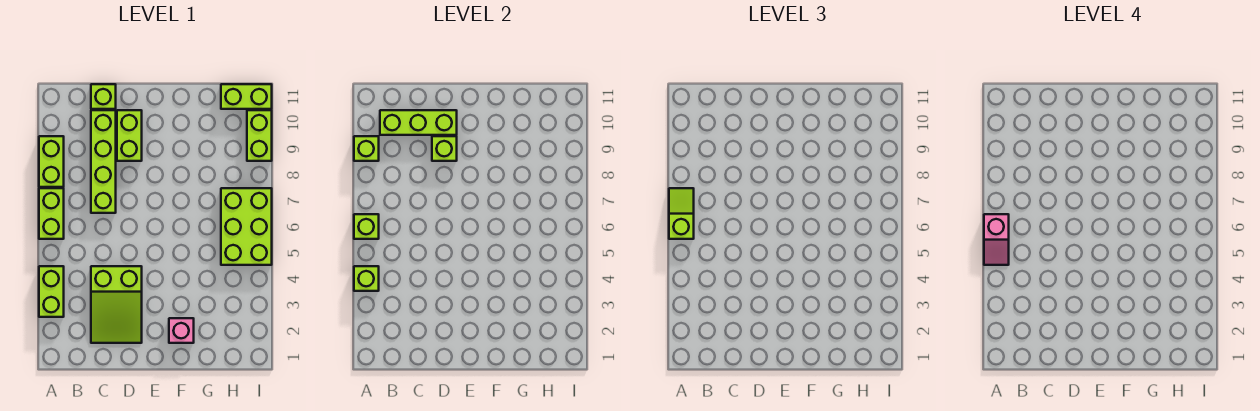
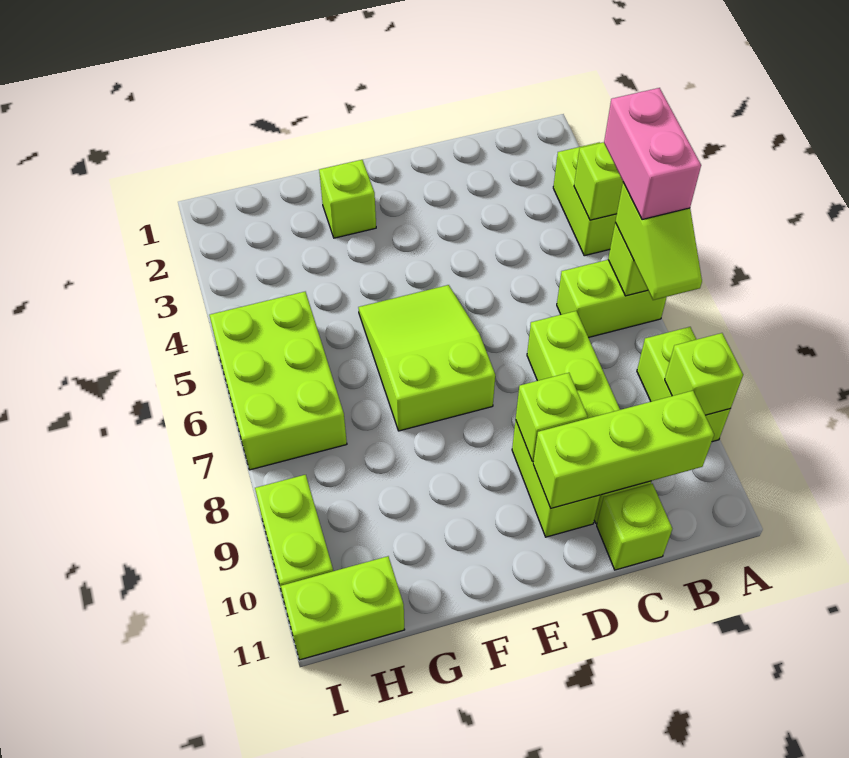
pink slope A5:A6 level 4 top 6 -> pink brick A5:A6 level 4
lime brick A6:A7 level 1 -> lime brick A6:B6 level 1
lime slope C2:D4 level 1 top 4 -> lime slope E5:F7 level 1 top 7
pink brick F2 level 1 -> lime brick F2 level 1

